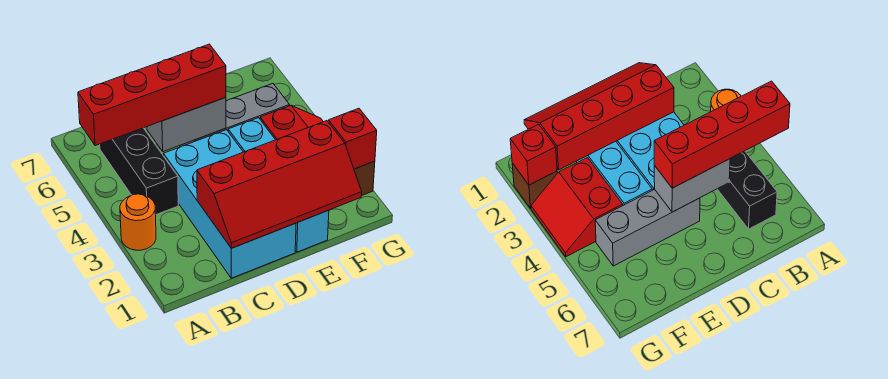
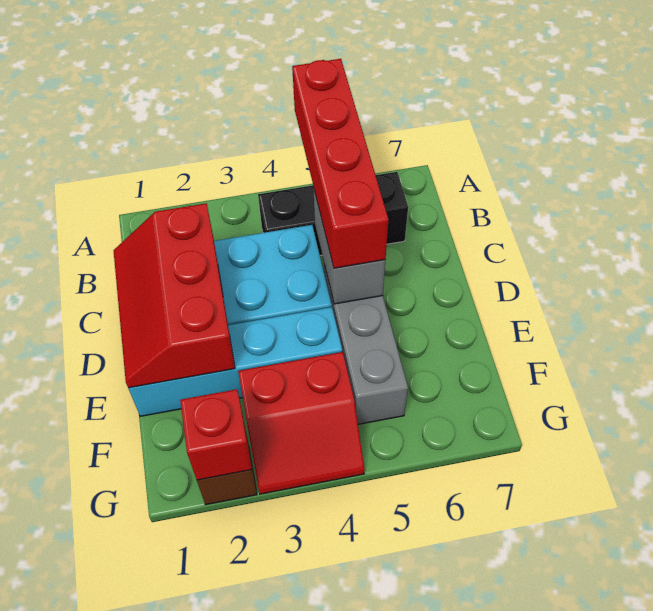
orange round brick A3 level 1 -> none
red slope C1:F2 level 2 top 2 -> red slope C1:E2 level 2 top 2

